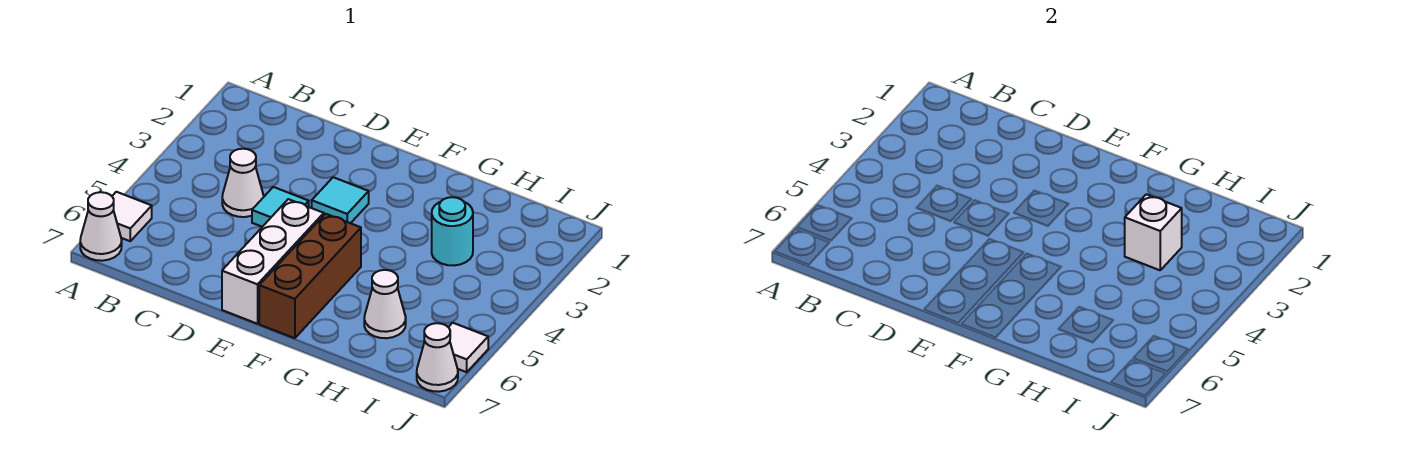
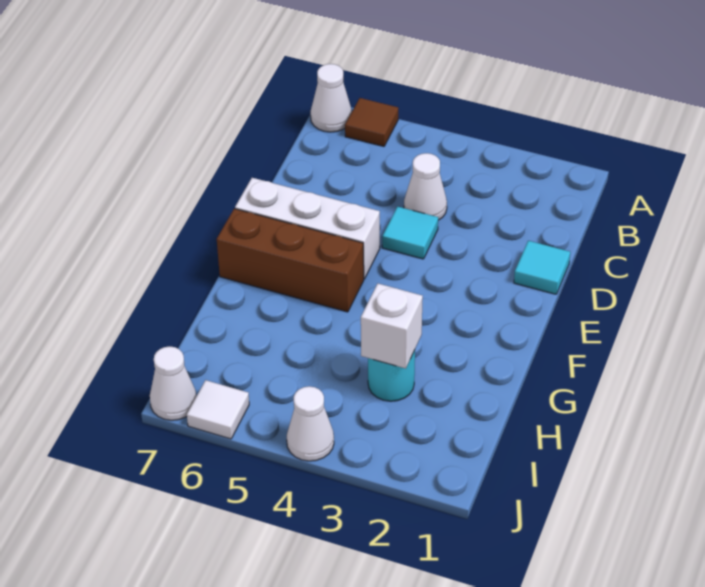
white tile A6 level 1 -> brown tile A6 level 1
cyan tile E3 level 1 -> cyan tile D1 level 1
white cone H6 level 1 -> white cone J4 level 1

